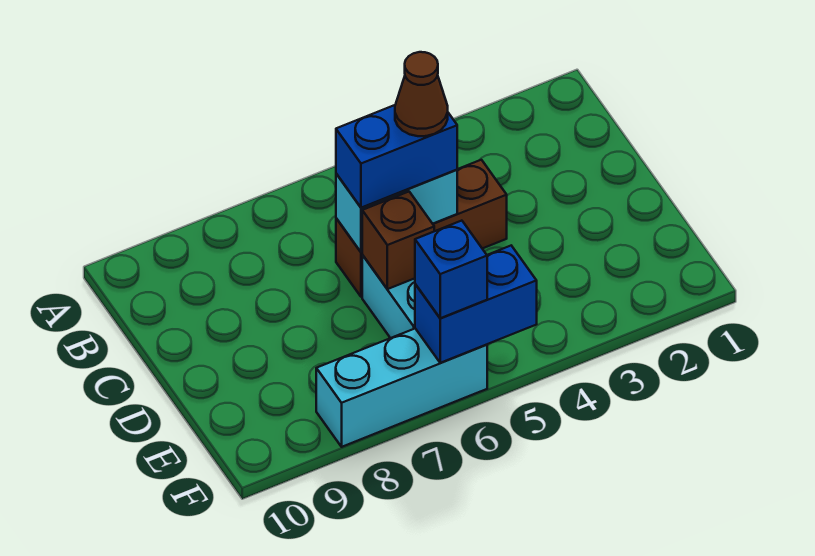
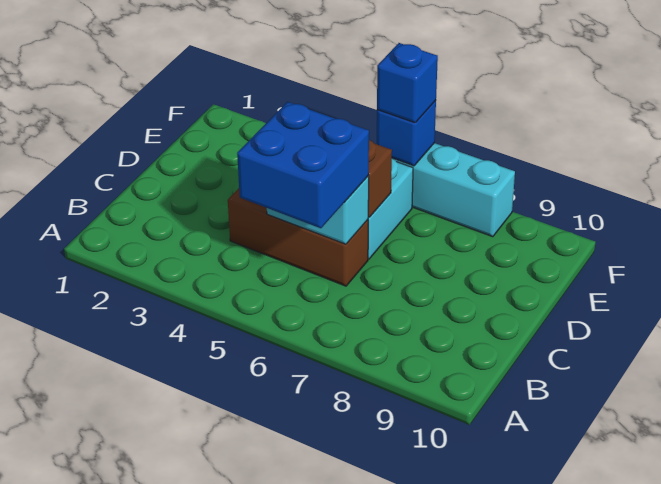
blue brick C5:C6 level 3 -> blue brick B5:C6 level 3
brown cone C5 level 4 -> none
blue brick F5:F6 level 2 -> blue brick F6 level 2

